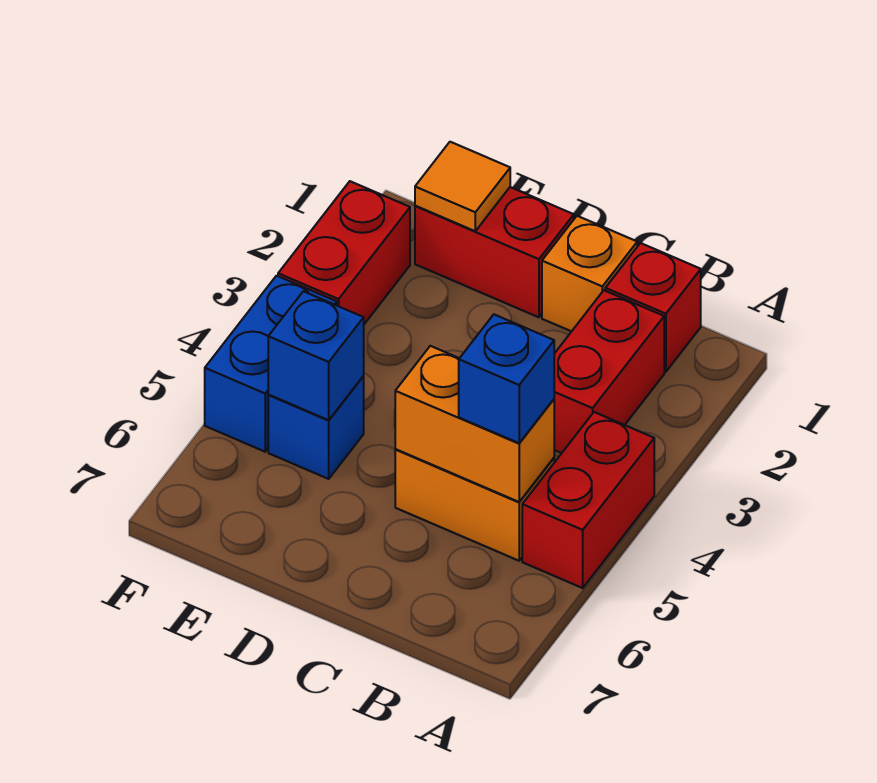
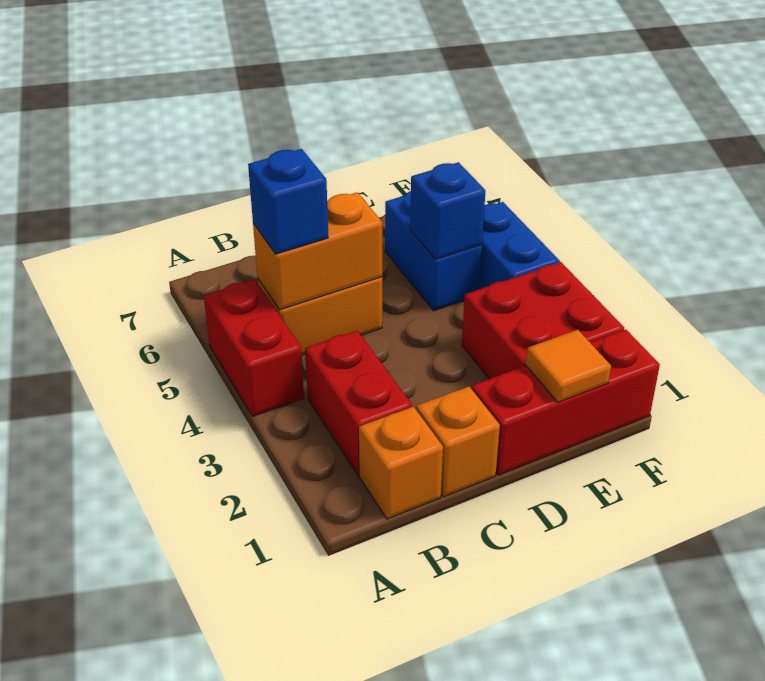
red brick B1 level 1 -> orange brick B1 level 1
red brick D1:E1 level 1 -> red brick D1:F1 level 1
blue brick E5 level 1 -> blue brick E5:E6 level 1
red brick F2:F3 level 1 -> red brick E2:F3 level 1

